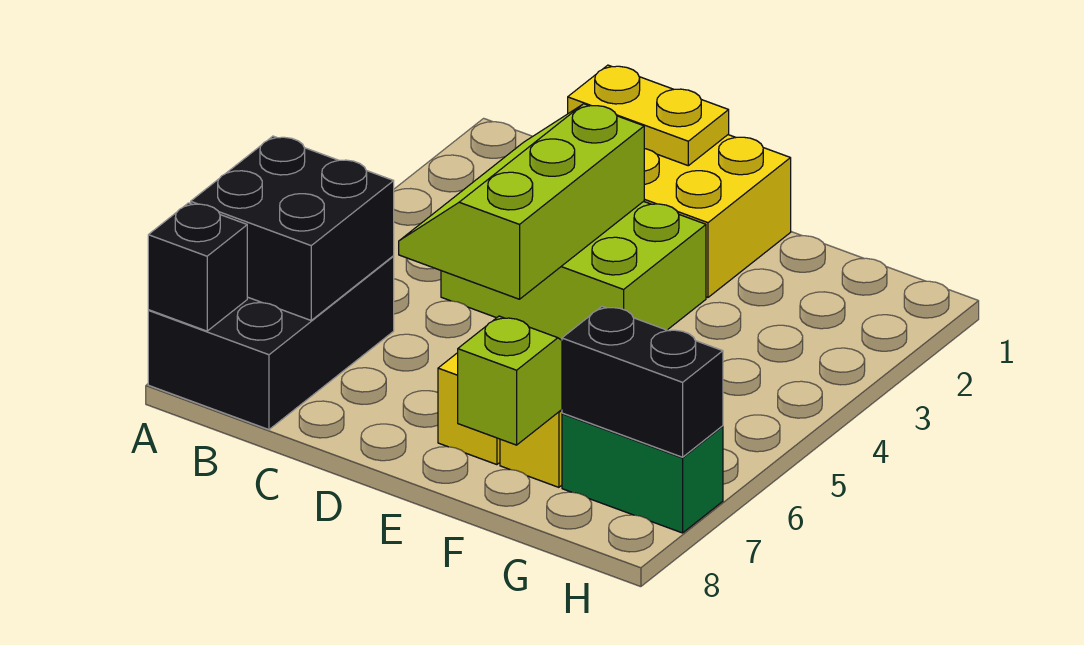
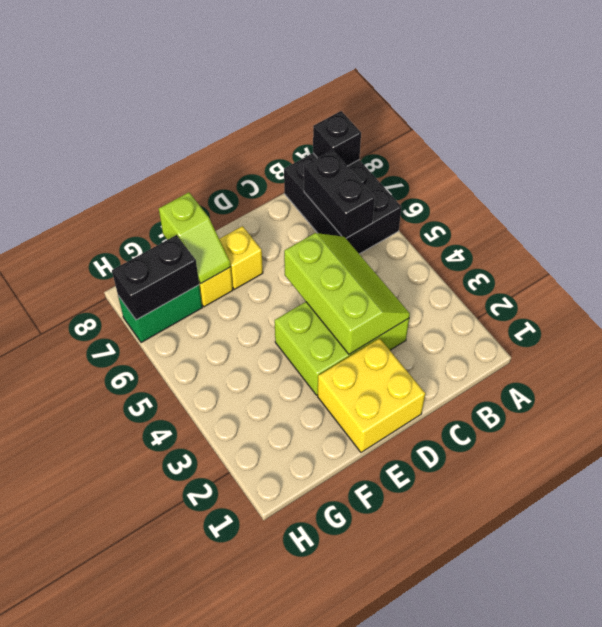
black brick A6:B7 level 2 -> black brick B6:B7 level 2
yellow plate C1:D1 level 2 -> none

